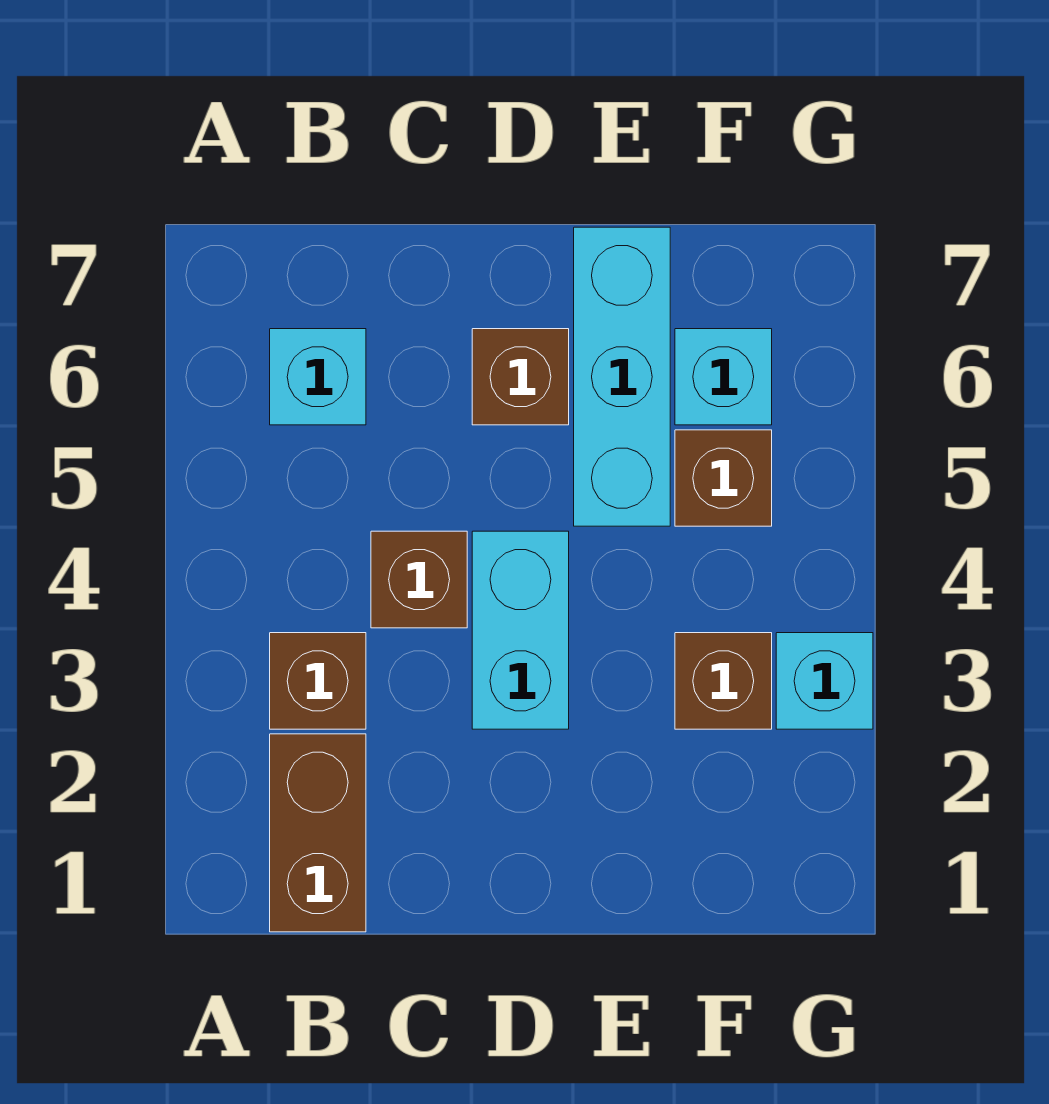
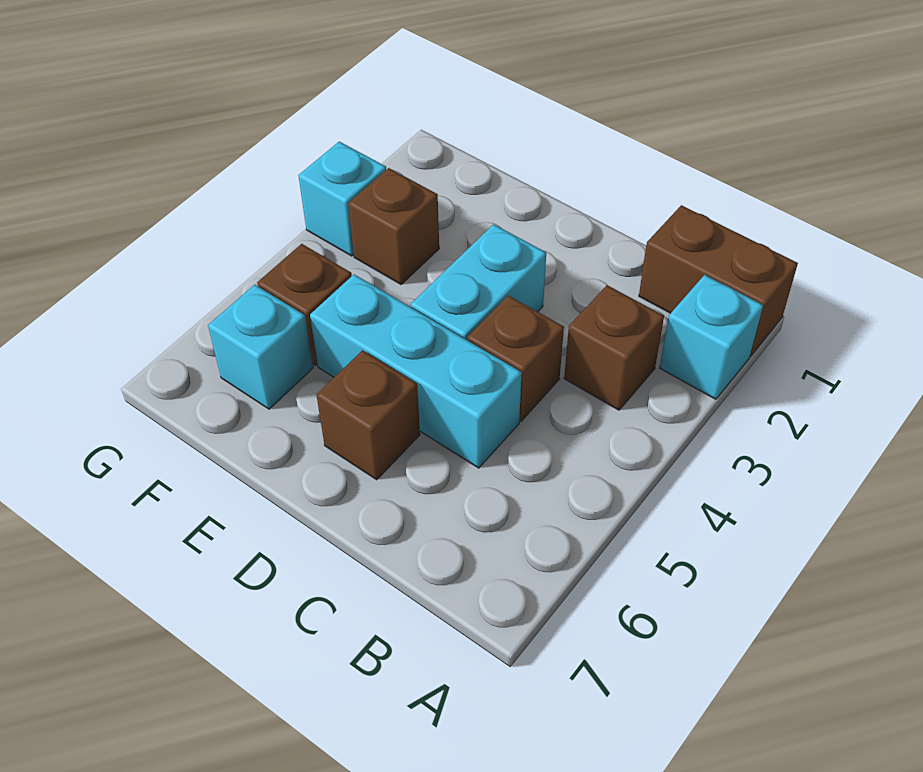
brown brick B1:B2 level 1 -> brown brick A1:B1 level 1
cyan brick B6 level 1 -> cyan brick A2 level 1
cyan brick E5:E7 level 1 -> cyan brick C5:E5 level 1

